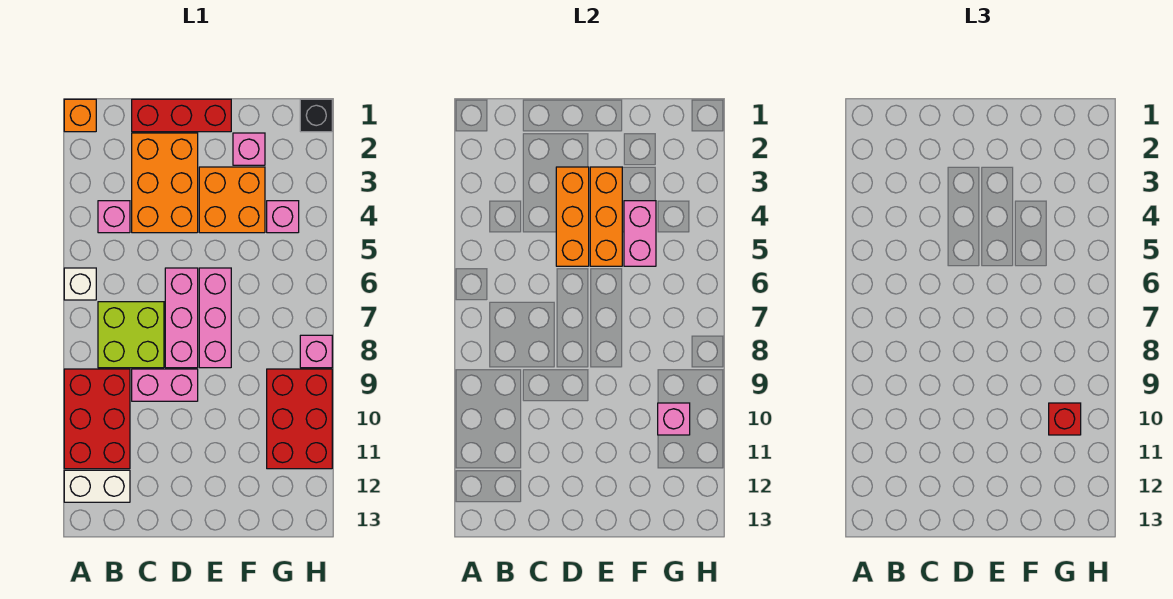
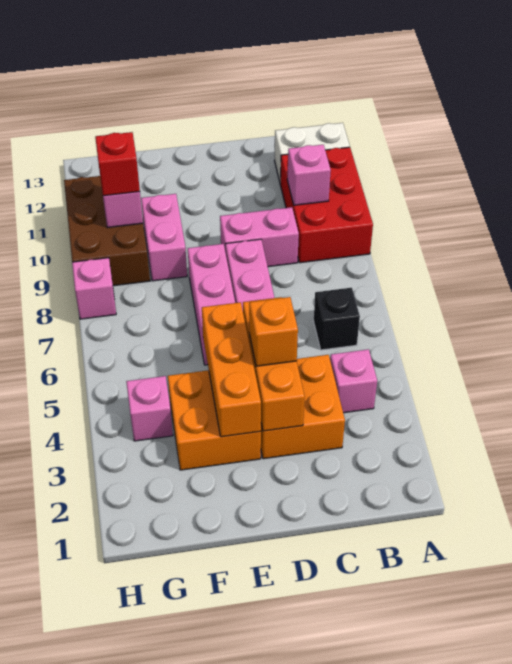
orange brick A1 level 1 -> orange brick D4 level 3
white brick A6 level 1 -> none
lime brick B7:C8 level 1 -> none
red brick C1:E1 level 1 -> none
orange brick C2:D4 level 1 -> orange brick C3:D4 level 1
pink brick F2 level 1 -> pink brick B10 level 2
pink brick F4:F5 level 2 -> pink brick F9:F10 level 1
red brick G9:H11 level 1 -> brown brick G9:H11 level 1
black brick H1 level 1 -> black brick B6 level 1

